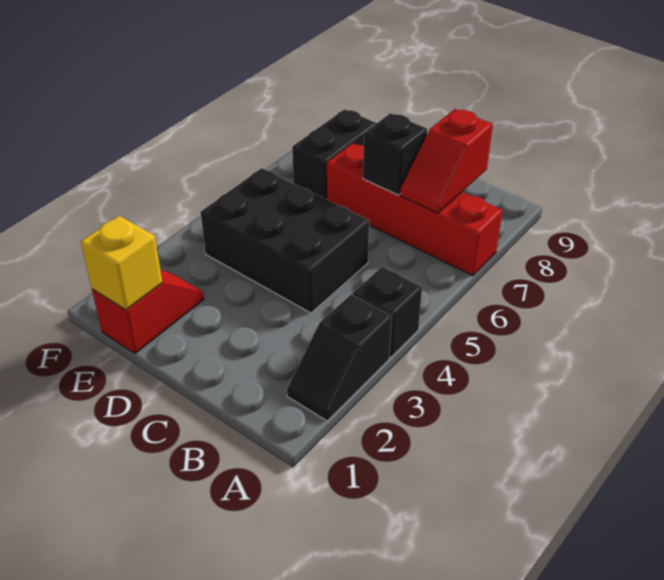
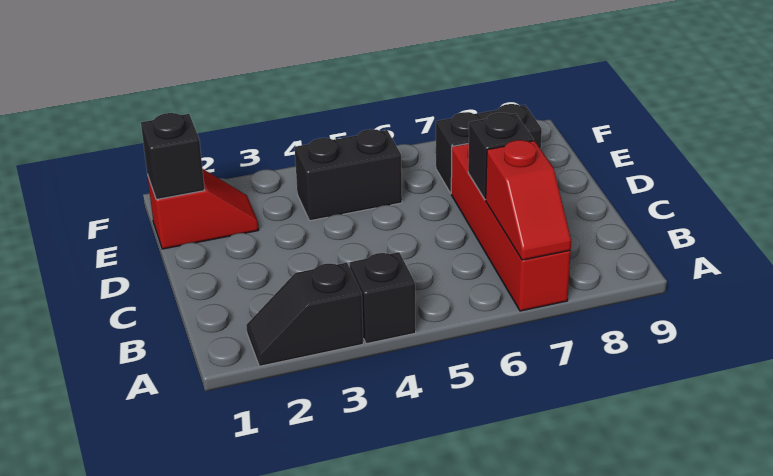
red slope B7:B8 level 2 top 8 -> red slope A7:B7 level 2 top B
black brick C4:E5 level 1 -> black brick E4:E5 level 1
yellow brick E1 level 2 -> black brick E1 level 2

